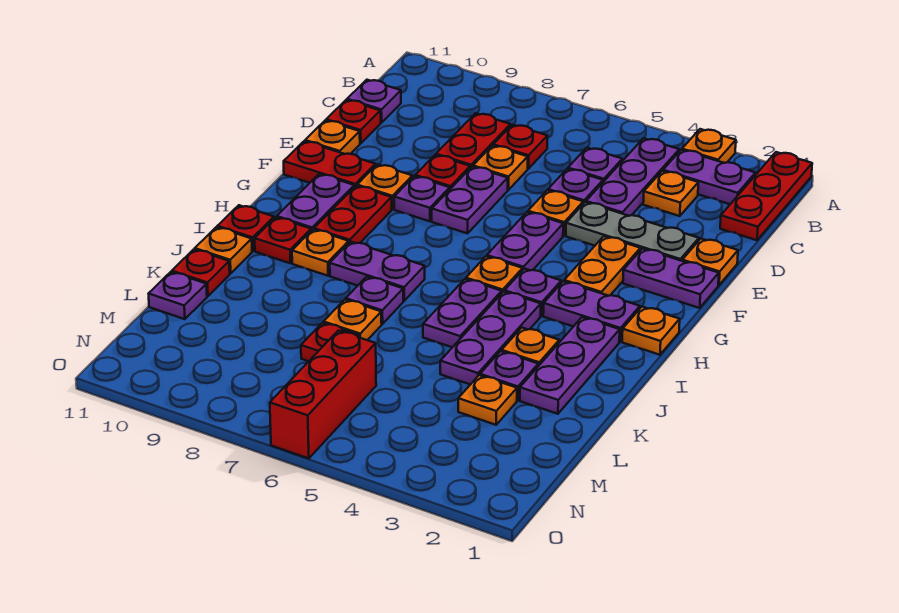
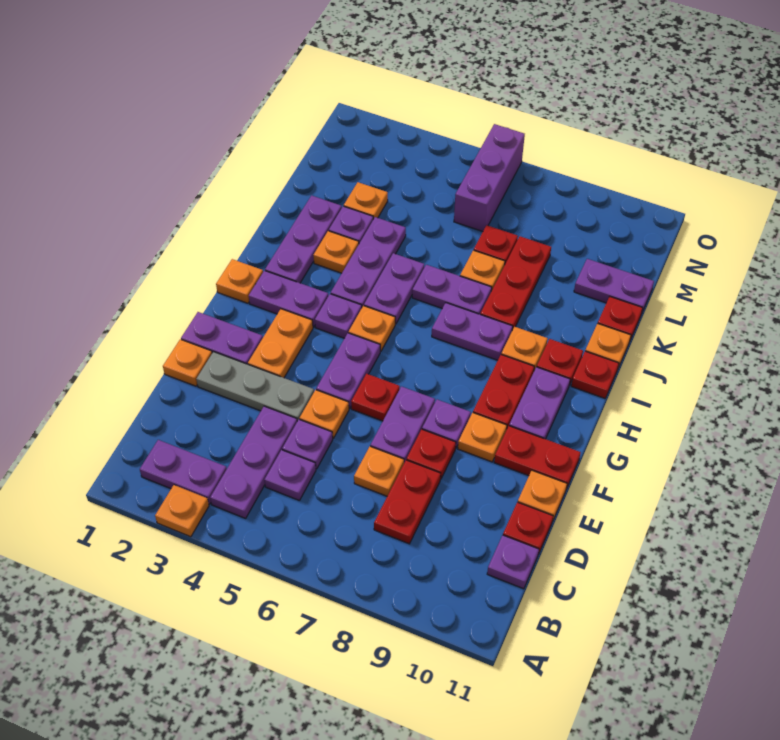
red plate A1:C1 level 1 -> red plate J8:L8 level 1
orange plate C3 level 1 -> none
red plate C7 level 1 -> red plate F6 level 1
purple plate J7 level 1 -> purple plate J6:J7 level 1
purple plate L11 level 1 -> purple plate L10:L11 level 1
red brick M6:O6 level 1 -> purple brick M6:O6 level 1

